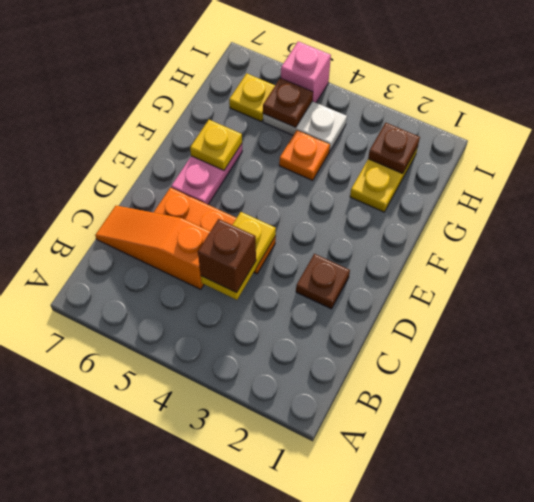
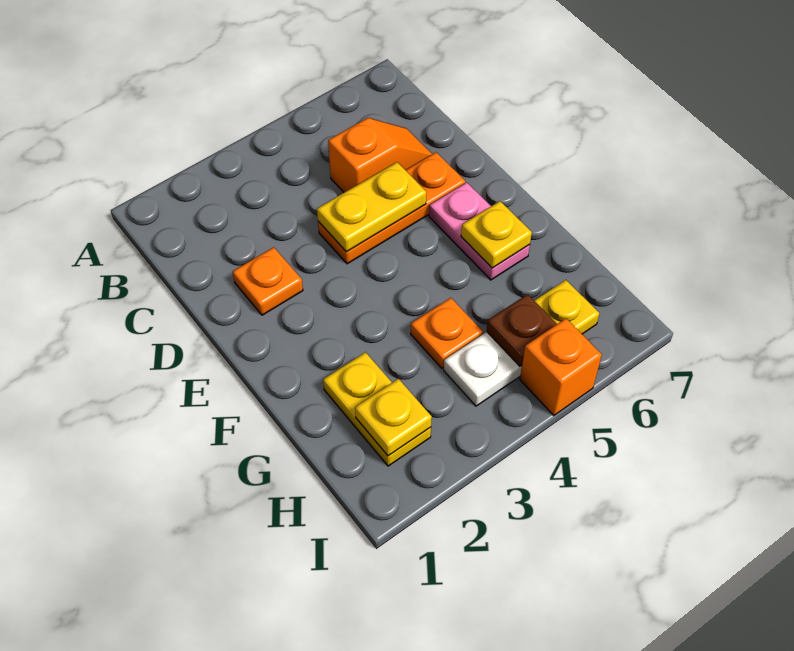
yellow plate C4:D4 level 2 -> yellow plate D4:D5 level 2
brown brick C4 level 3 -> none
orange slope C5:C7 level 1 top 5 -> orange slope C5:C6 level 1 top 5
brown plate D2 level 1 -> orange plate D2 level 1
brown plate H2 level 2 -> yellow plate H2 level 2
pink brick I5 level 1 -> orange brick I5 level 1

